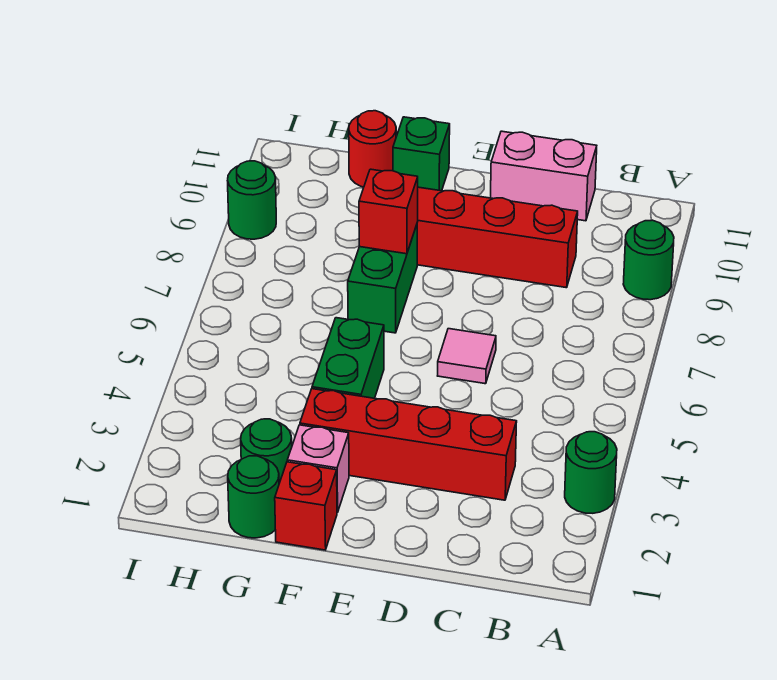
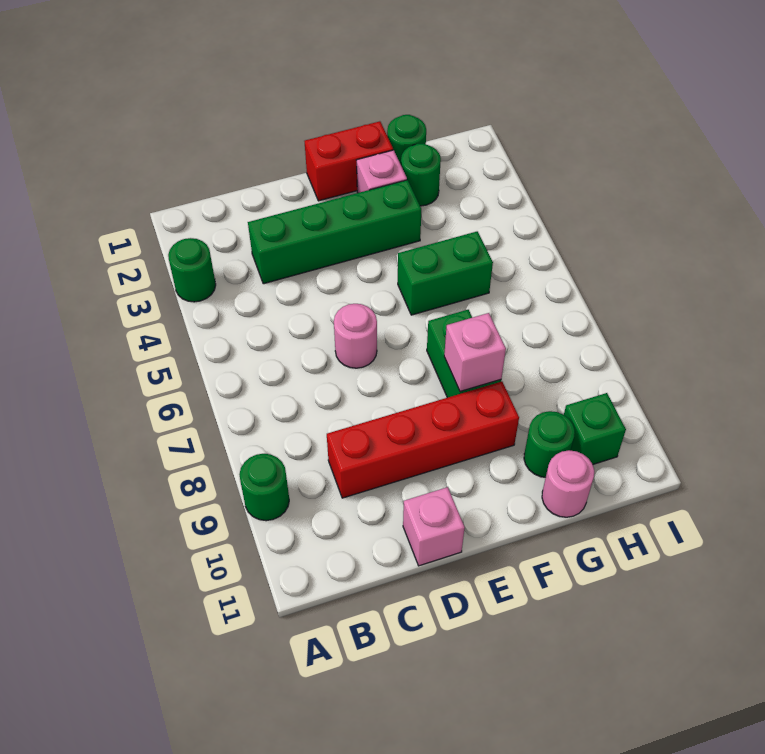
red brick C3:F3 level 1 -> green brick C3:F3 level 1
pink brick C11:D11 level 1 -> pink brick D11 level 1
pink tile D6 level 1 -> pink round brick D6 level 1
red brick F1 level 1 -> red brick E1:F1 level 1
green brick F4:F5 level 1 -> green brick F5:G5 level 1
red brick F8 level 2 -> pink brick F8 level 2
green brick F11 level 1 -> green brick H10 level 1
red round brick G11 level 1 -> pink round brick G11 level 1
green round brick I9 level 1 -> green round brick G10 level 1

